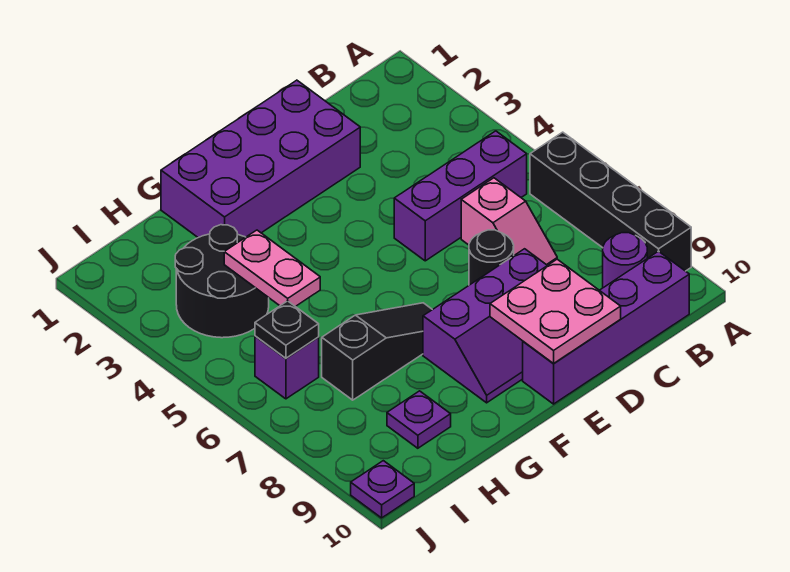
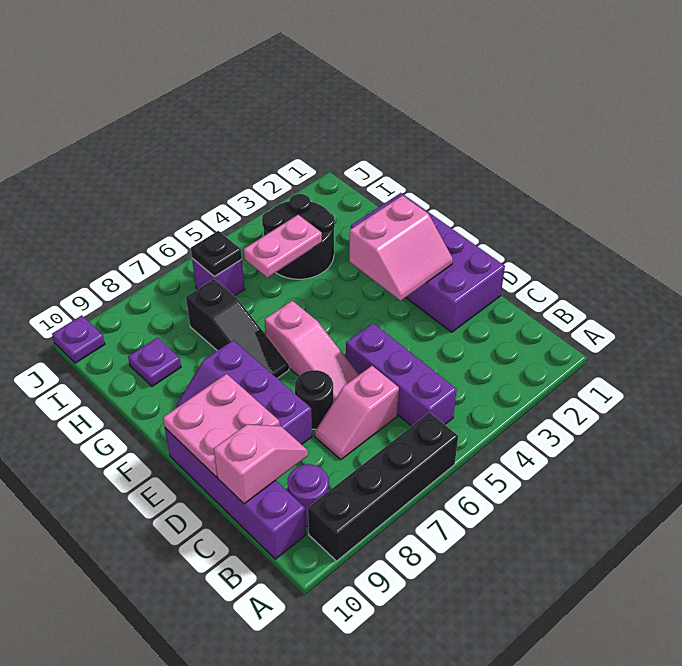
none -> pink slope C9:C10 level 2 top 10
none -> pink slope D6:F6 level 1 top F
none -> pink slope E2:F3 level 2 top F

